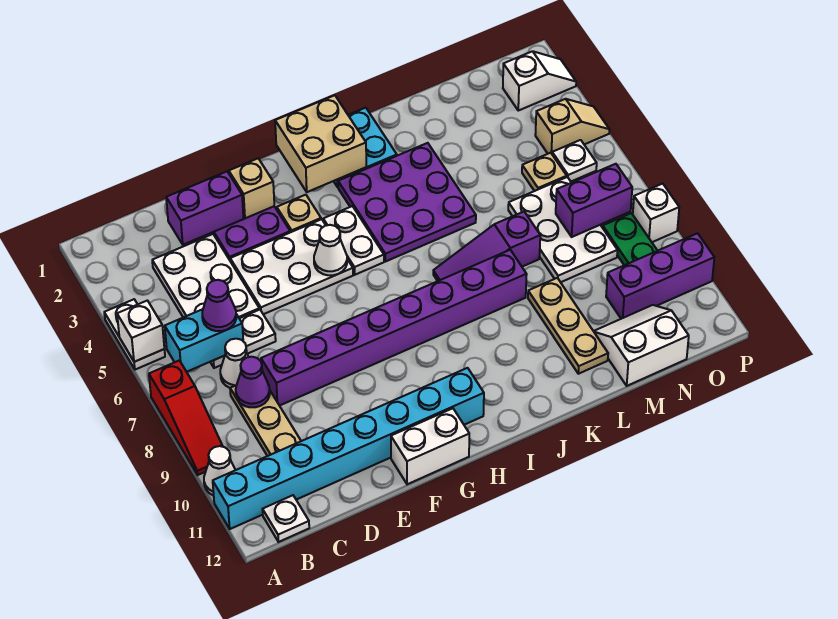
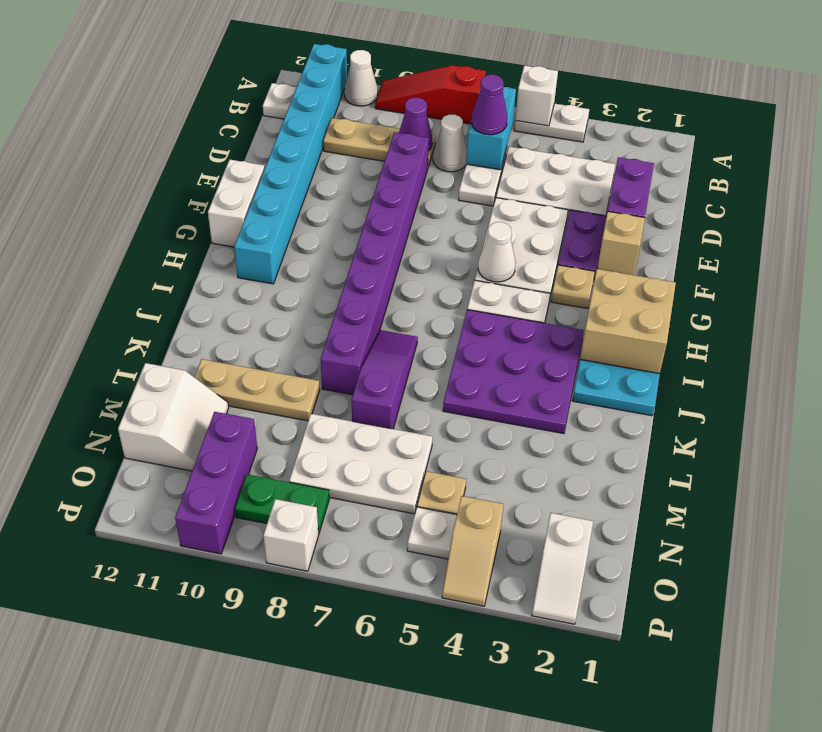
purple brick N7:O7 level 2 -> none

